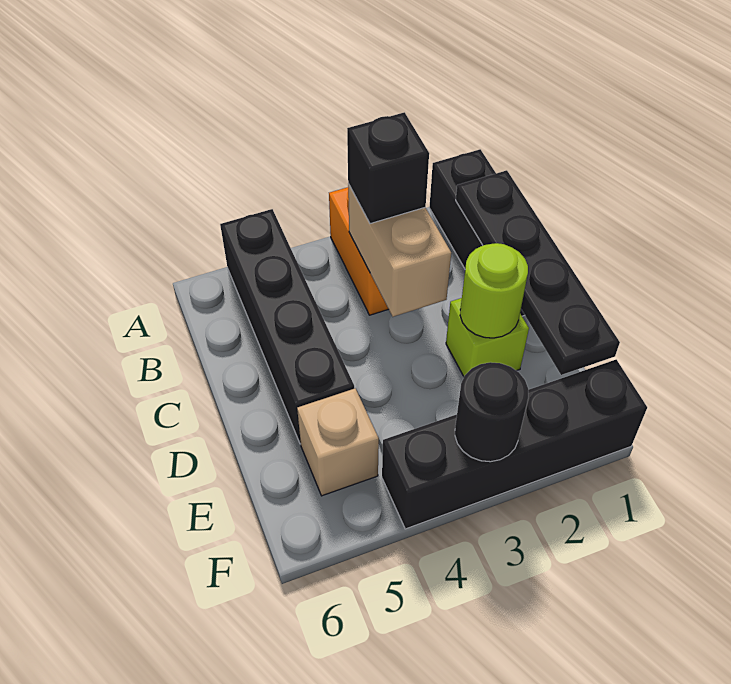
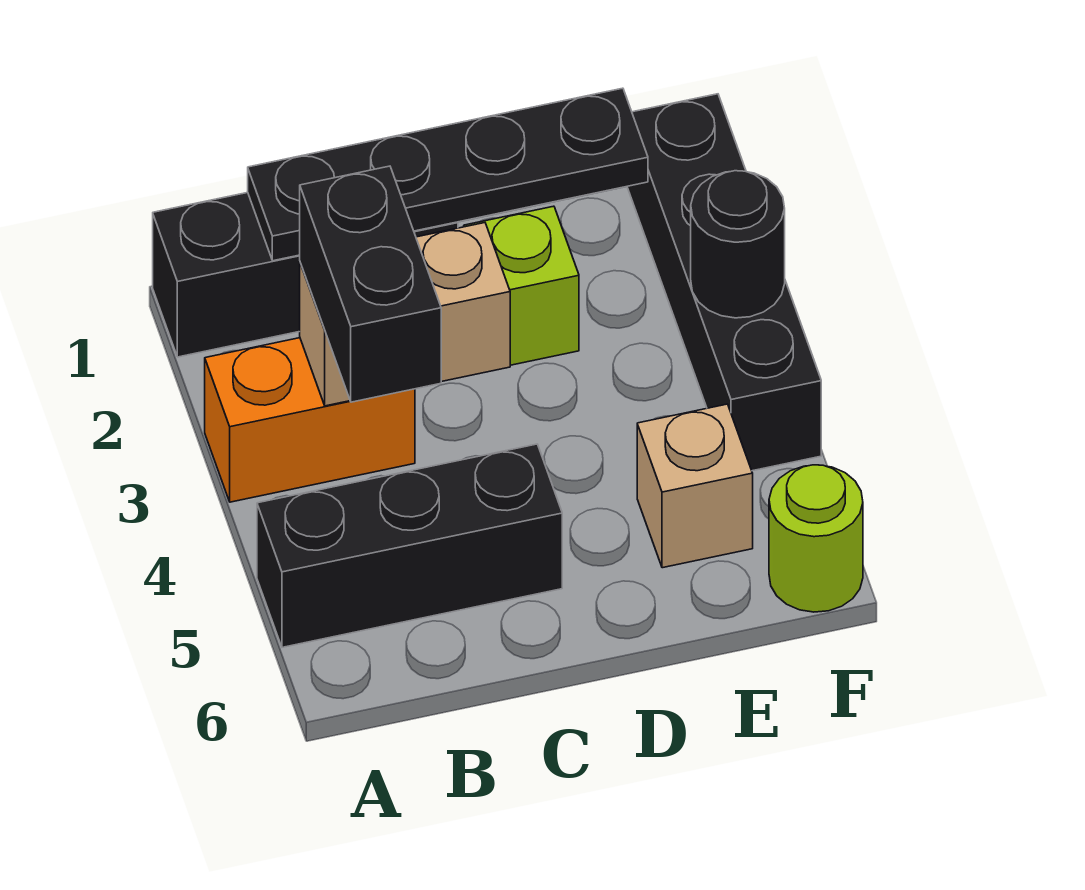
black brick A5:D5 level 1 -> black brick A5:C5 level 1
black brick B3 level 3 -> black brick B3:B4 level 3
lime round brick D2 level 2 -> lime round brick F6 level 1

